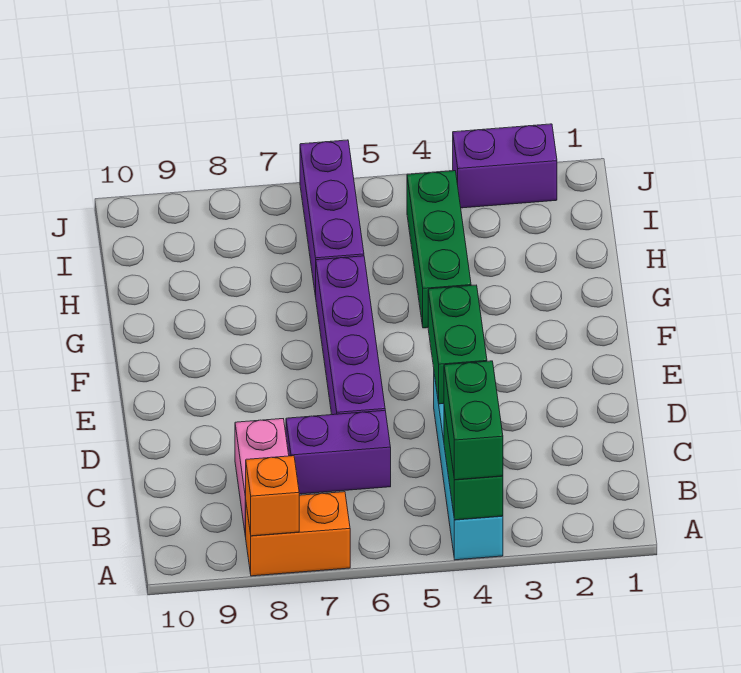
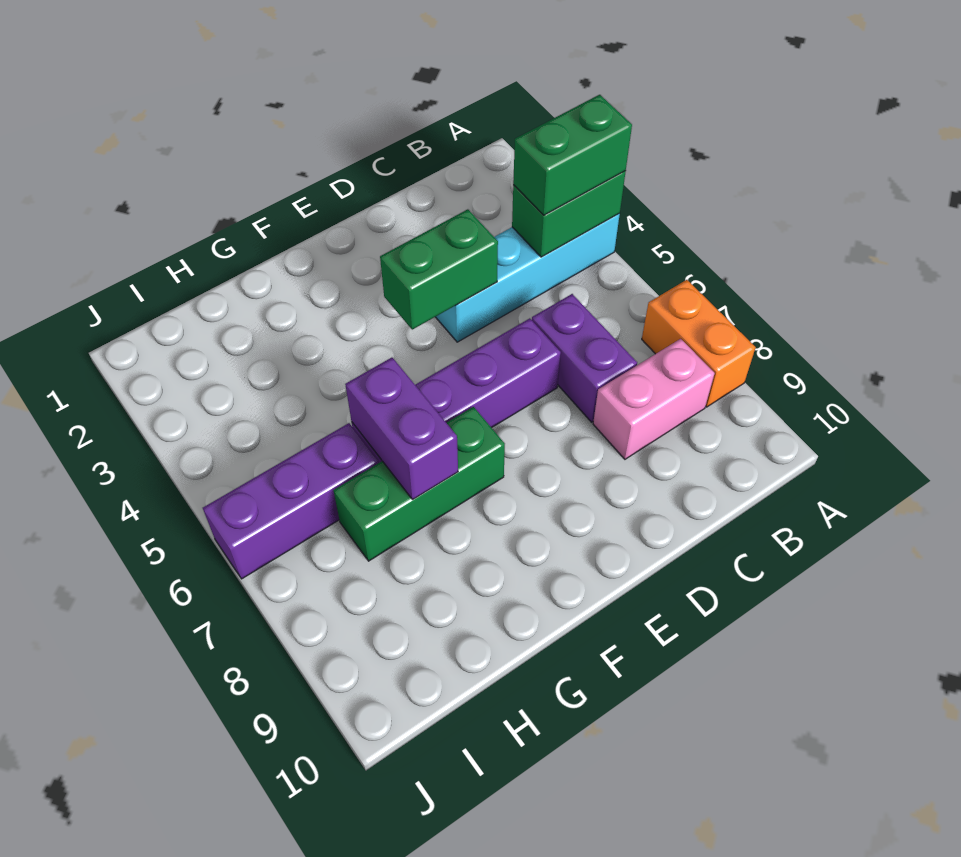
orange brick A8 level 2 -> none
green brick G4:I4 level 1 -> green brick F7:H7 level 1
purple brick J2:J3 level 1 -> purple brick G6:G7 level 2

